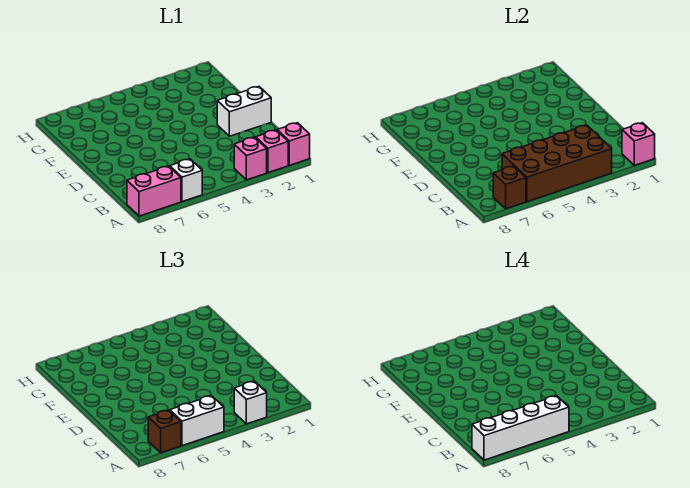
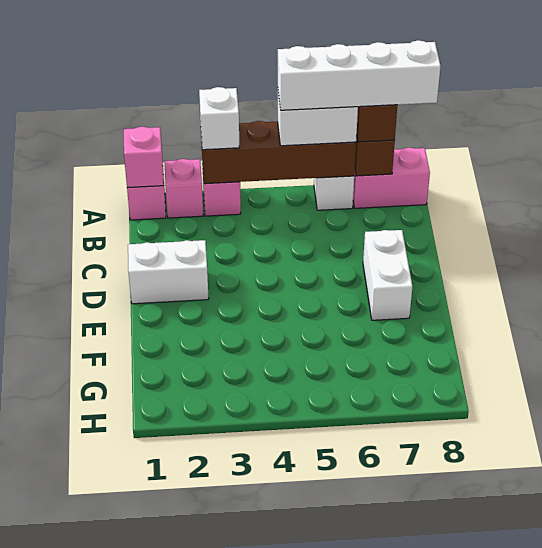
brown brick A3:B6 level 2 -> brown brick A3:A6 level 2
none -> white brick D7:E7 level 1

